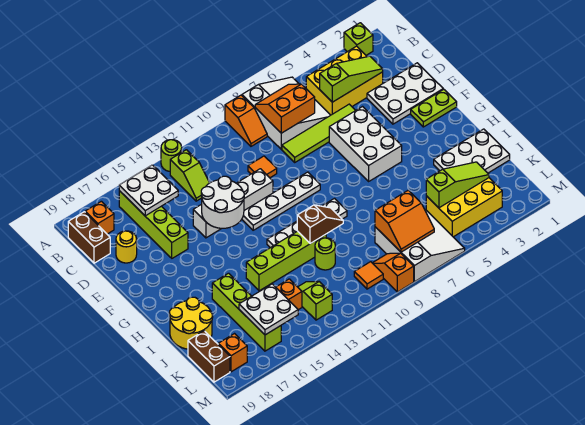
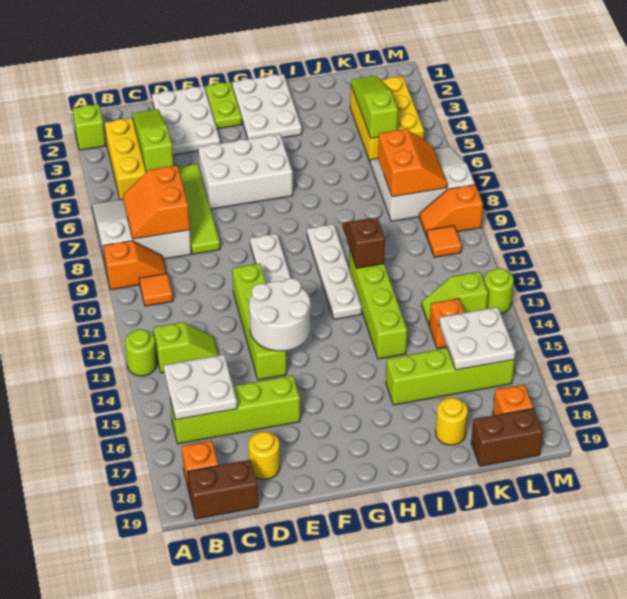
orange tile D10 level 1 -> orange tile B10 level 1
white brick E11:E14 level 1 -> lime brick E11:E14 level 1
white plate I1:J3 level 1 -> white plate G1:H3 level 1
yellow round brick I18:J19 level 1 -> yellow round brick J18 level 1
lime round brick J11 level 1 -> lime round brick M13 level 1

